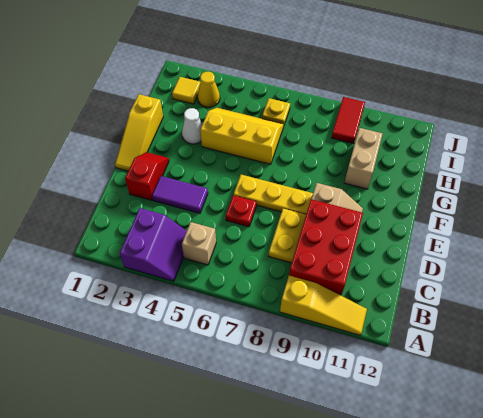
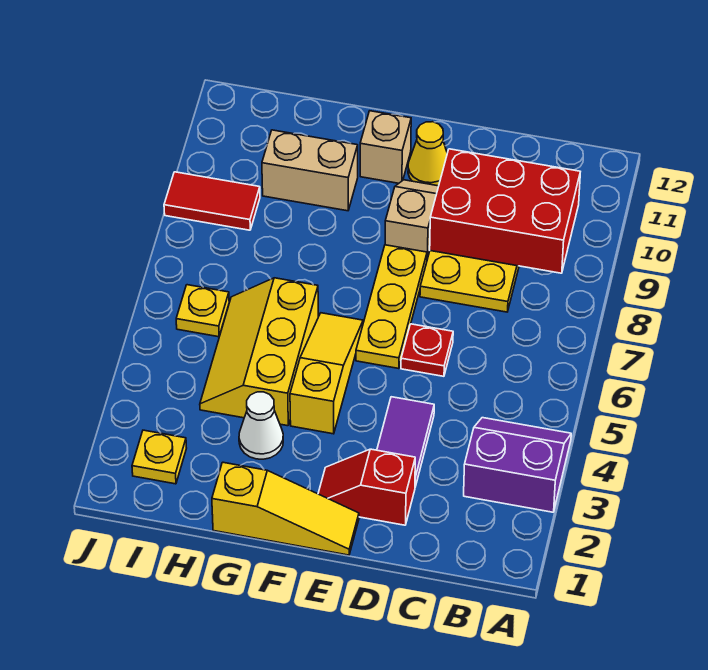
yellow slope A9:A11 level 1 top 9 -> yellow slope F4:F6 level 1 top 4
tan brick B5 level 1 -> tan brick F11 level 1
yellow tile I2 level 1 -> yellow plate I2 level 1
yellow cone I3 level 1 -> yellow cone E11 level 1

